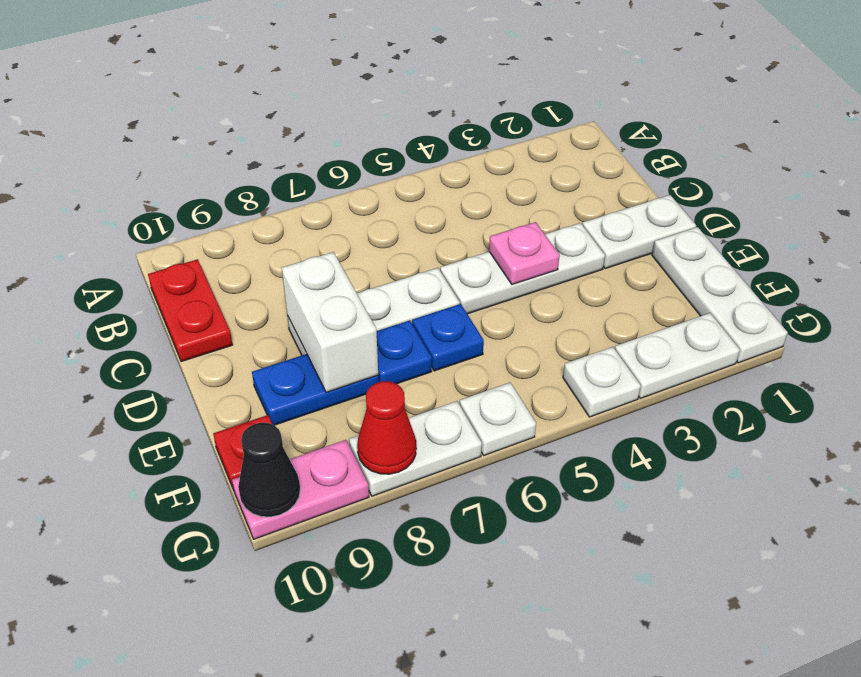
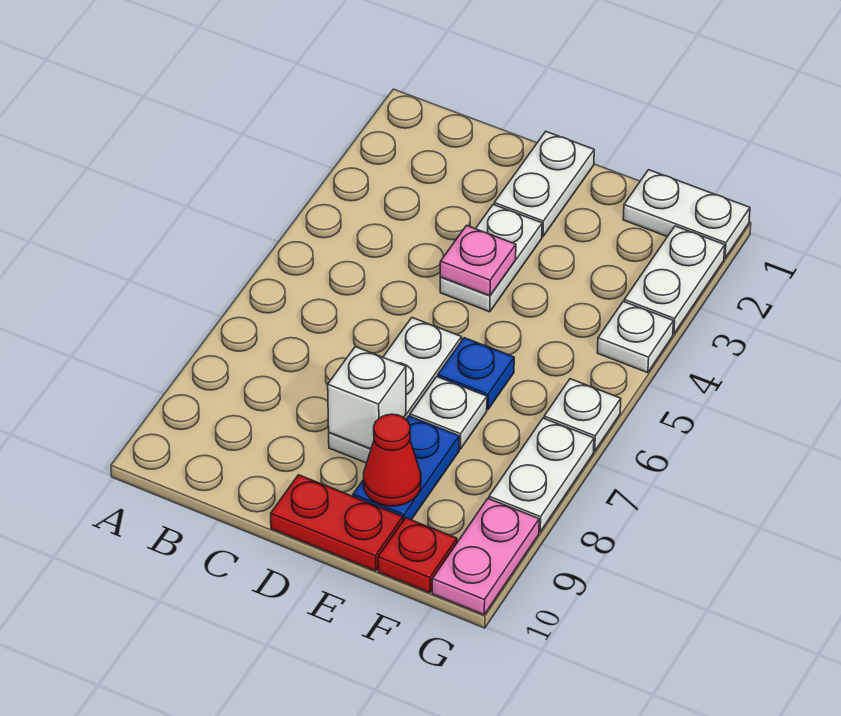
red plate B10:C10 level 1 -> red plate D10:E10 level 1
white plate D3:D5 level 1 -> white plate D3:D4 level 1
white brick D8:E8 level 2 -> white brick D8 level 2
white plate E1:G1 level 1 -> white plate F1:G1 level 1
blue plate E7 level 1 -> white plate E7 level 1
red cone G8 level 2 -> red cone E9 level 2
black cone G10 level 2 -> none

